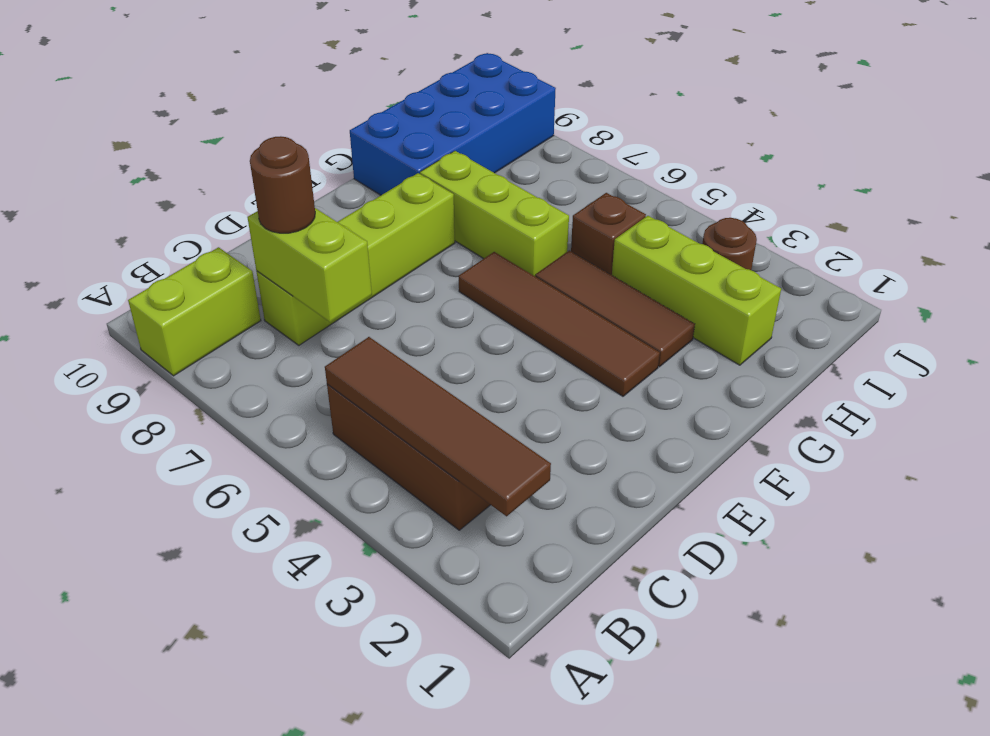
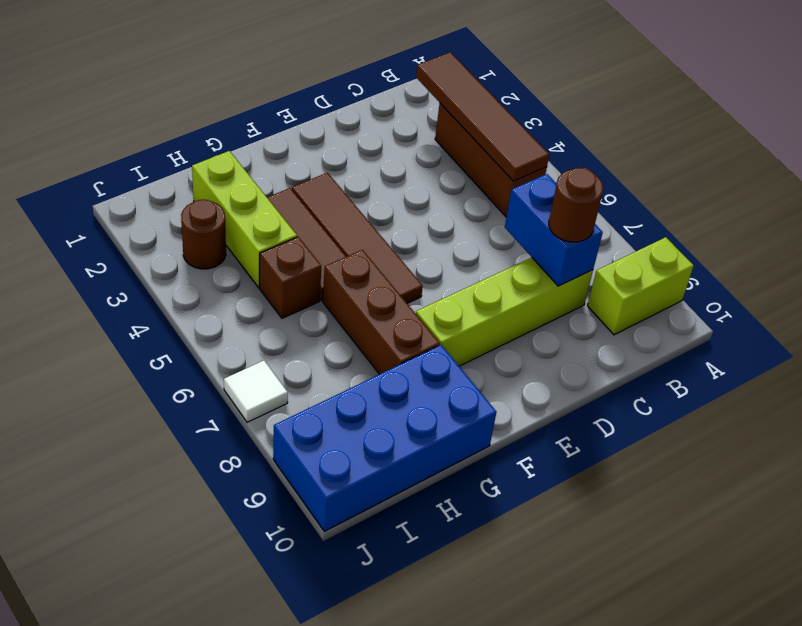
lime brick C7:C8 level 2 -> blue brick C7:C8 level 2
lime brick G6:G8 level 1 -> brown brick G6:G8 level 1
none -> white tile J7 level 1

